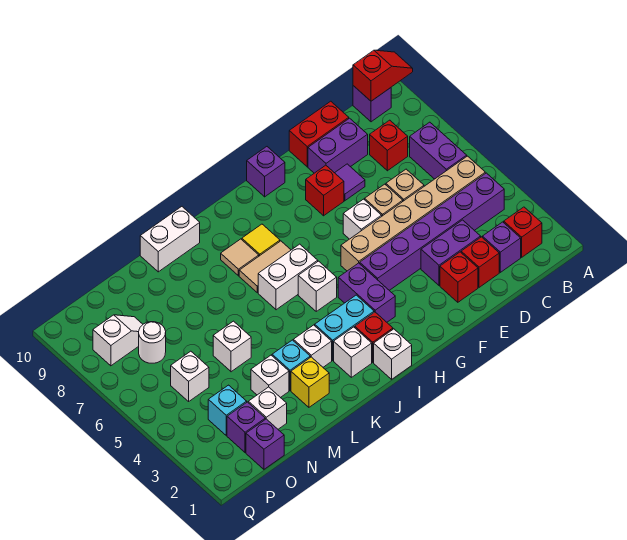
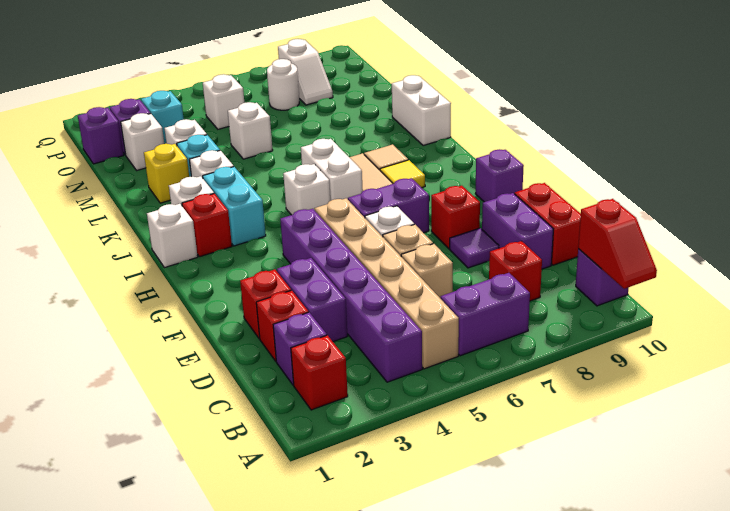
purple brick H3:H4 level 1 -> purple brick G6:G7 level 1

